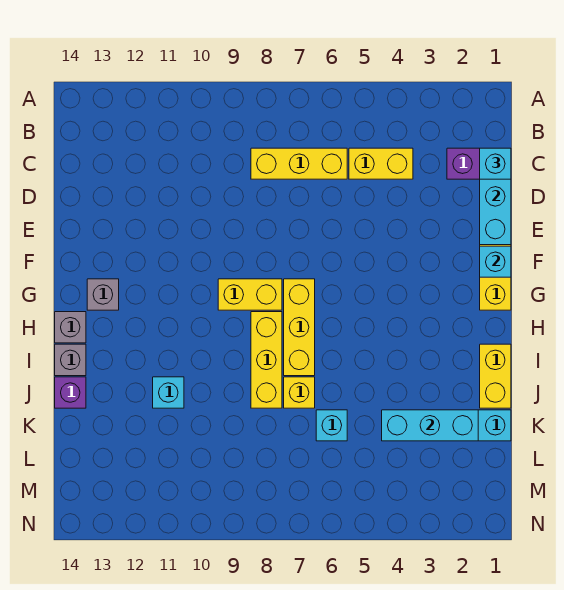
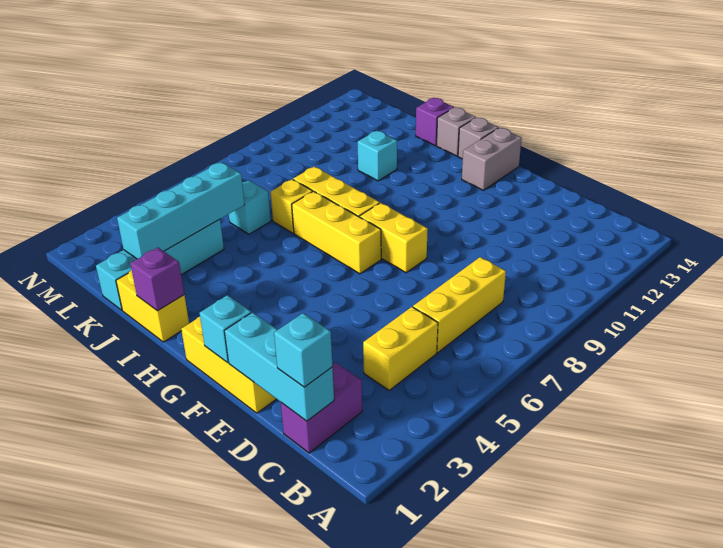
yellow brick G8:G9 level 1 -> yellow brick F8:G8 level 1
grey brick G13 level 1 -> grey brick G13:G14 level 1
none -> purple brick I1 level 2
cyan brick K2:K4 level 2 -> cyan brick K2:K5 level 2

